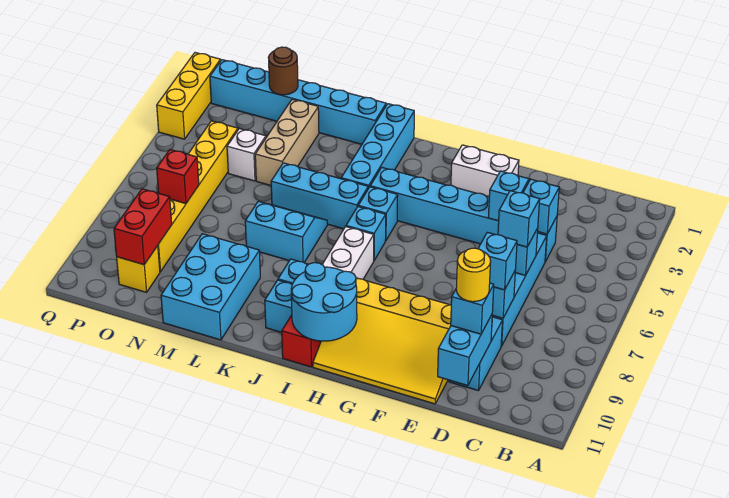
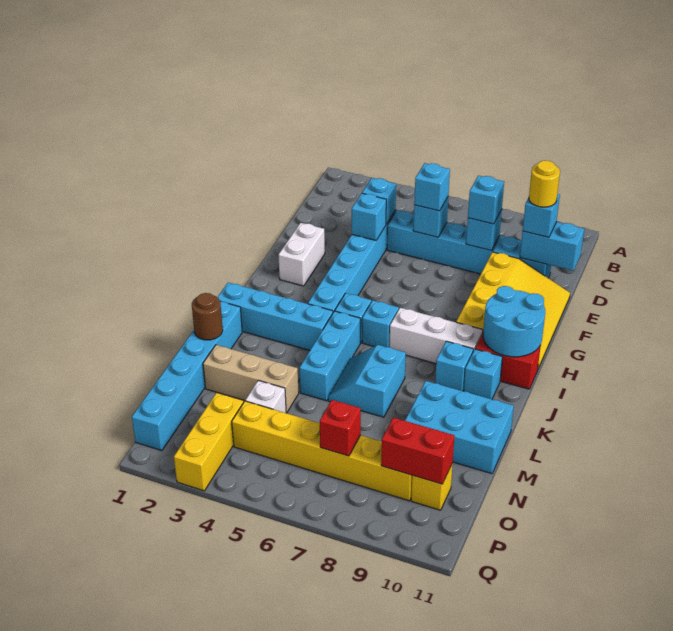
brown round brick N1 level 2 -> brown round brick L1 level 2
yellow brick Q1:Q3 level 1 -> yellow brick O3:Q3 level 1

